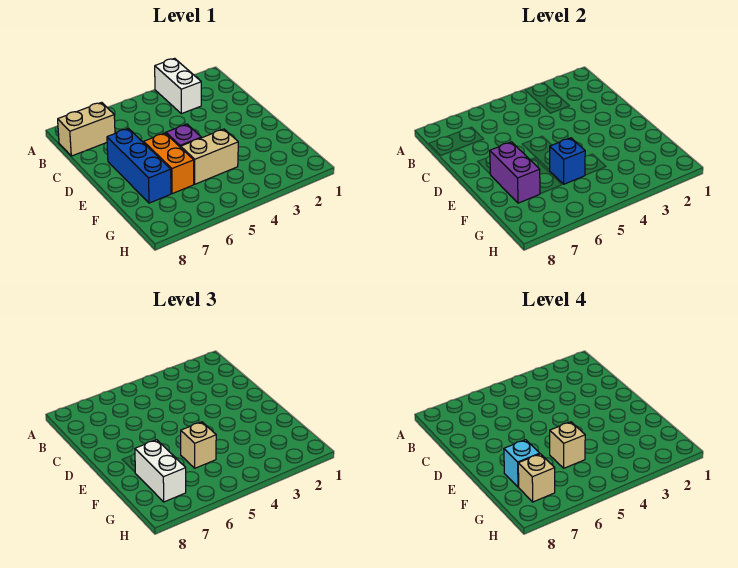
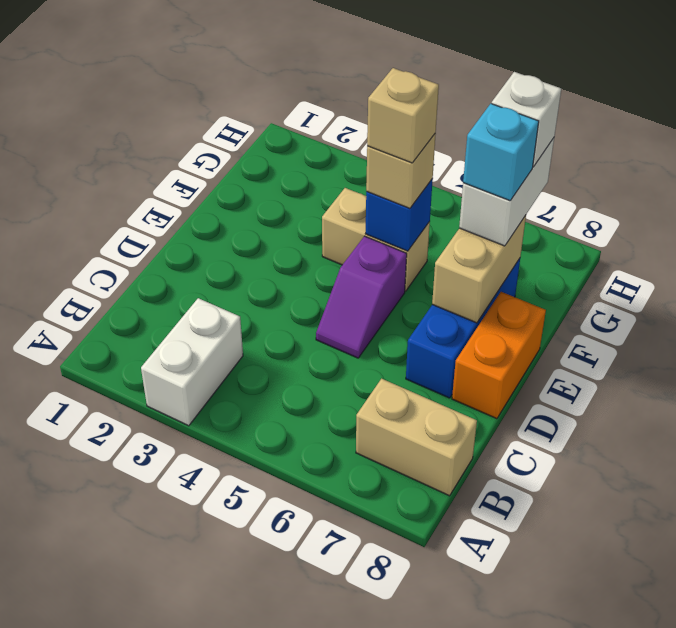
orange brick E6:F6 level 1 -> orange brick D8:E8 level 1
purple brick E7:F7 level 2 -> tan brick E7:F7 level 2
tan brick G7 level 4 -> white brick G7 level 4

